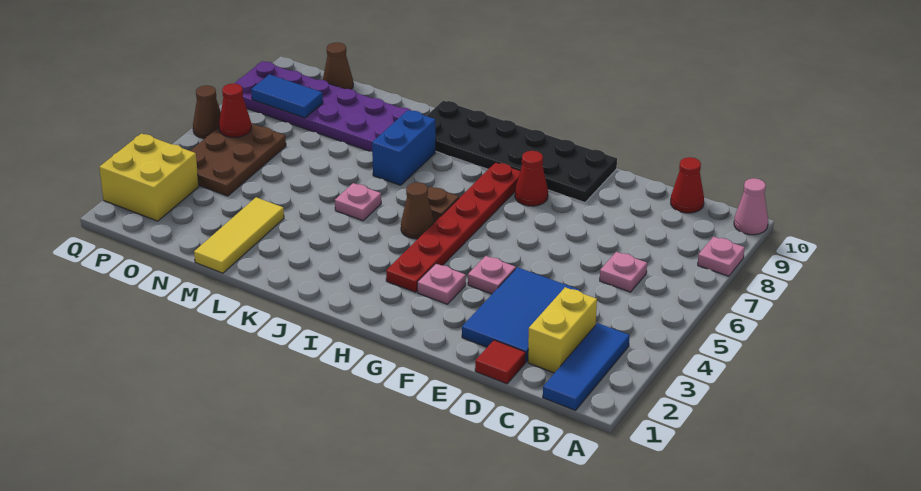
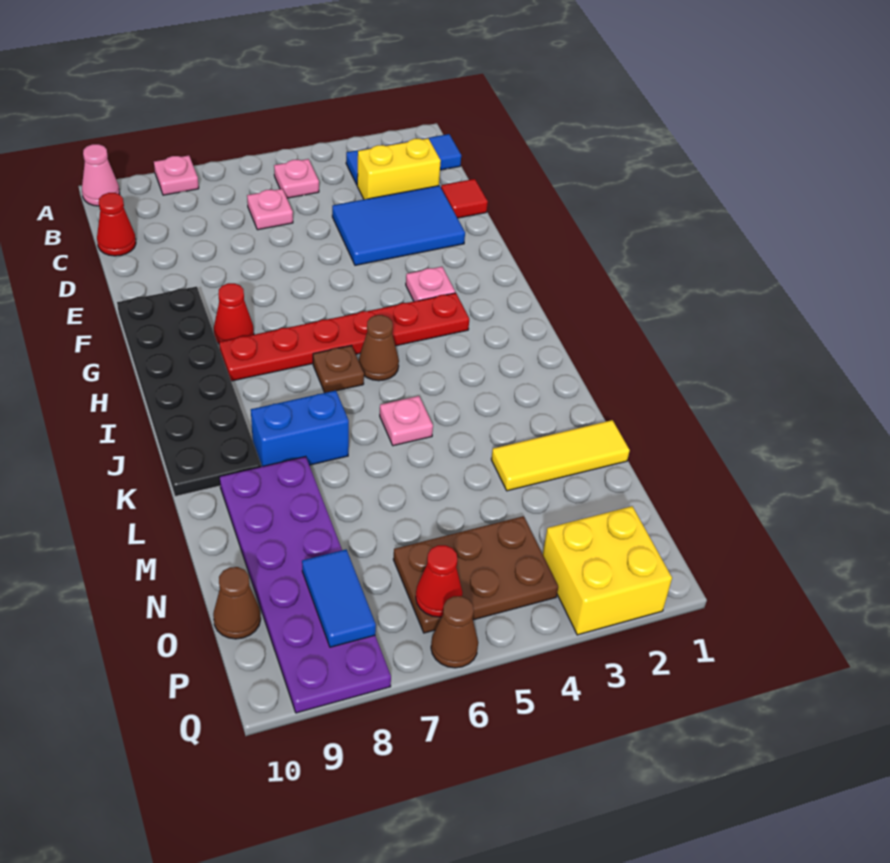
pink plate F4 level 1 -> pink plate B5 level 1

